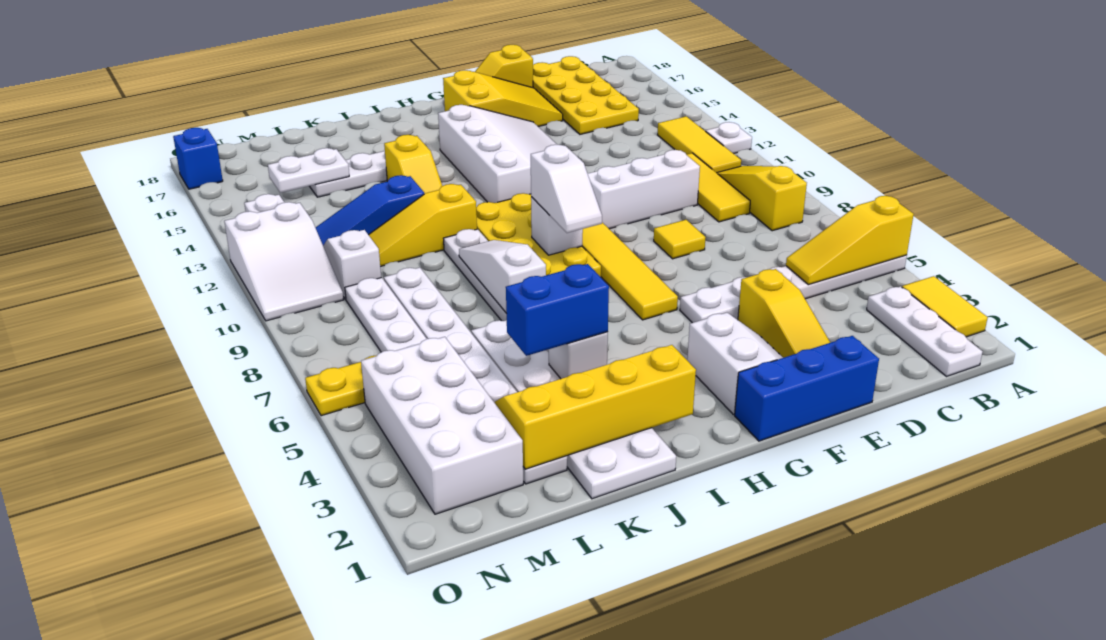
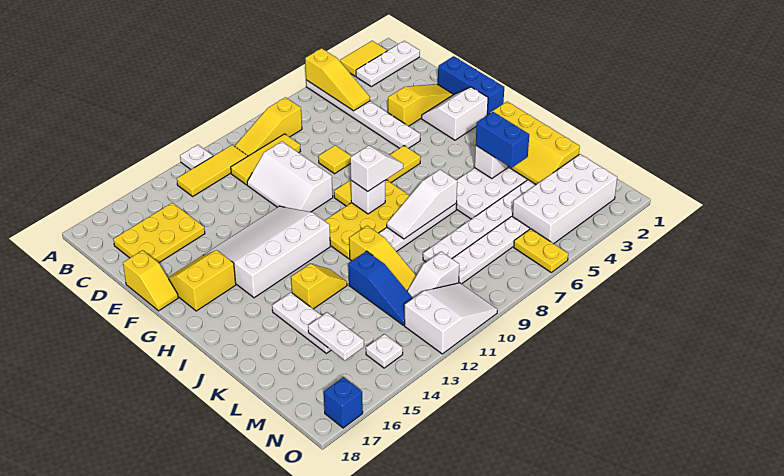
yellow plate C15:D18 level 1 -> yellow plate C15:D17 level 1
yellow slope E16:G17 level 1 top G -> yellow slope F16:G17 level 1 top G

